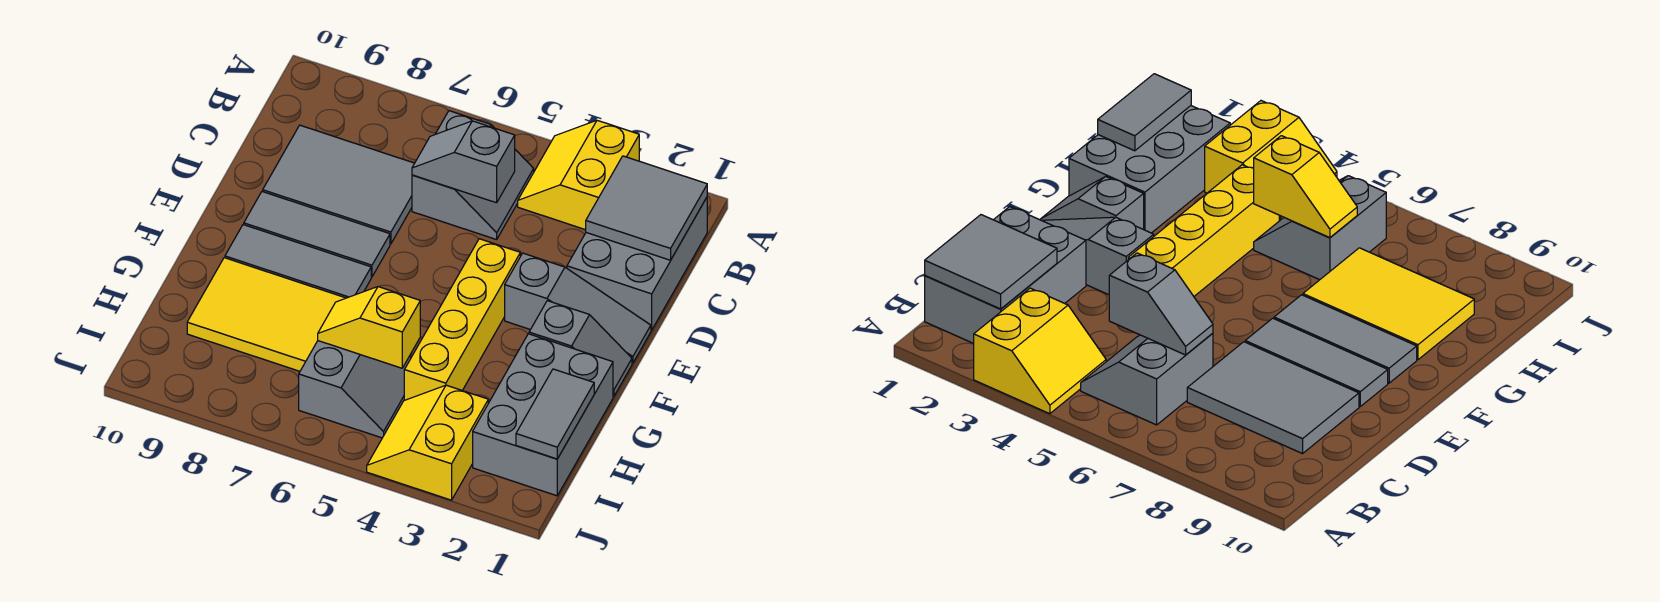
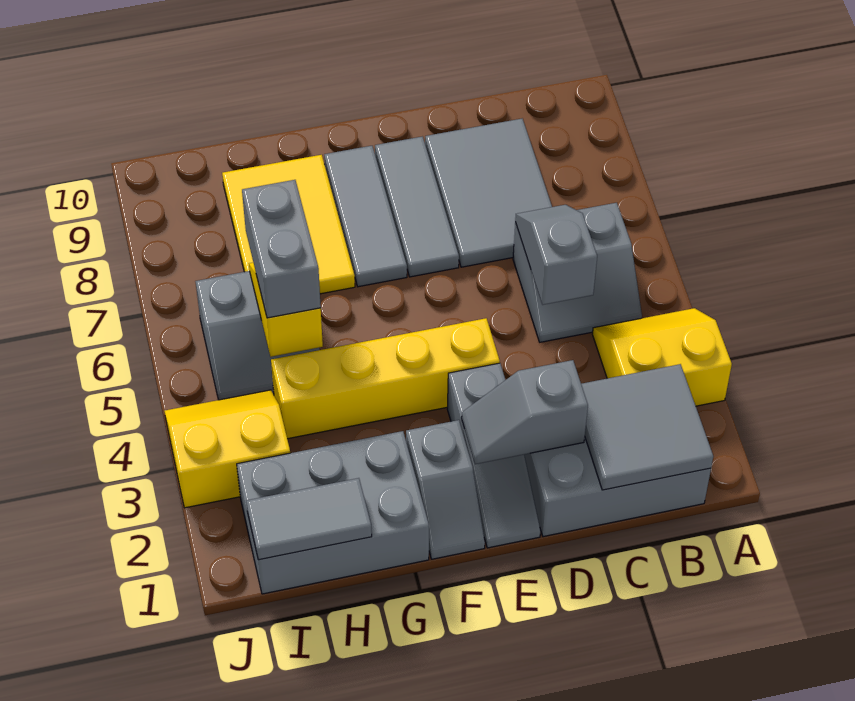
none -> grey slope D2:E2 level 2 top D
none -> grey brick H5:H6 level 3

